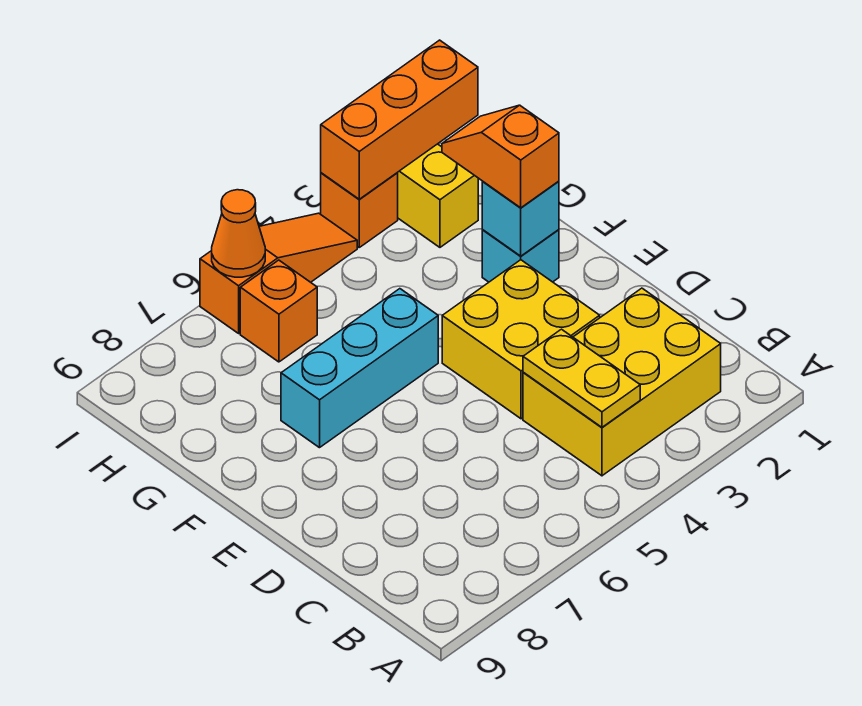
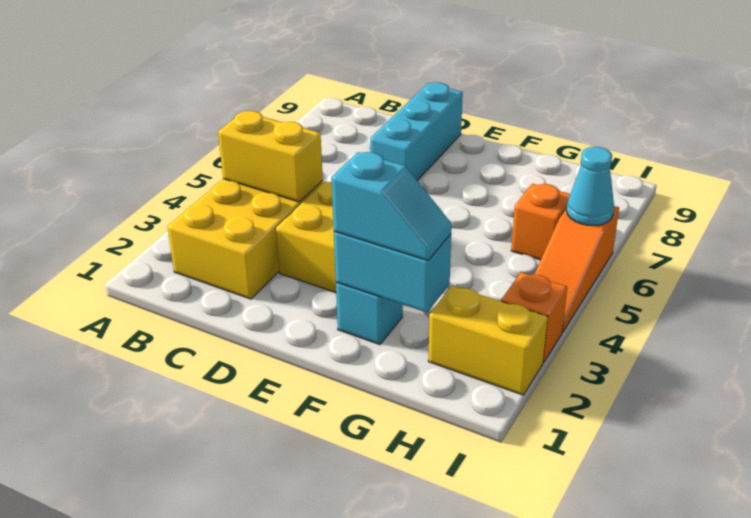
yellow plate B4:C4 level 2 -> yellow brick B4:C4 level 2
cyan brick F2 level 2 -> cyan brick F2:G2 level 2
orange slope F2:G2 level 3 top F -> cyan slope F2:G2 level 3 top F
cyan brick F5:F7 level 1 -> cyan brick D7:D9 level 1
orange brick I1:I3 level 2 -> none
orange cone I6 level 2 -> cyan cone I6 level 2

